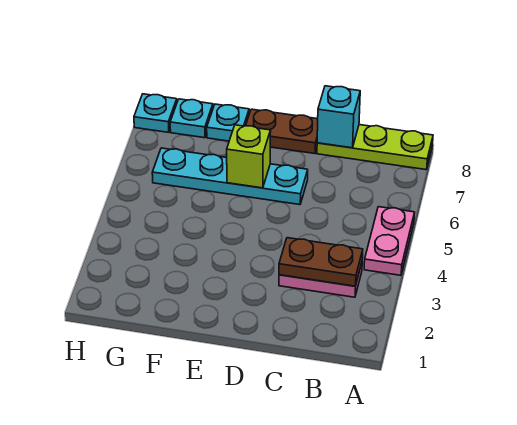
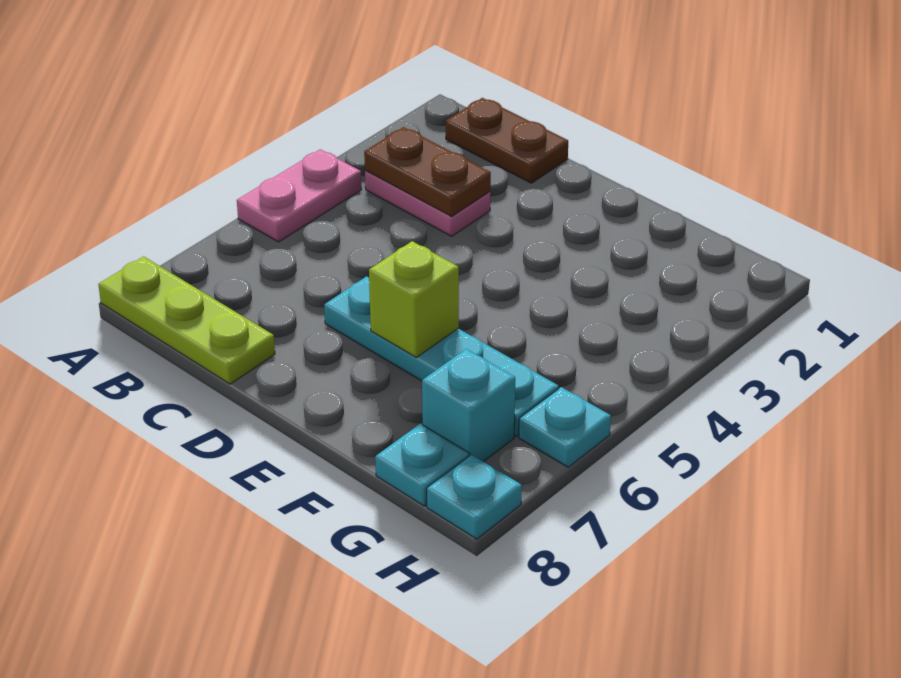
cyan brick C8 level 2 -> cyan brick G7 level 1
brown plate D8:E8 level 1 -> brown plate B1:C1 level 1
cyan plate F8 level 1 -> cyan plate H6 level 1

